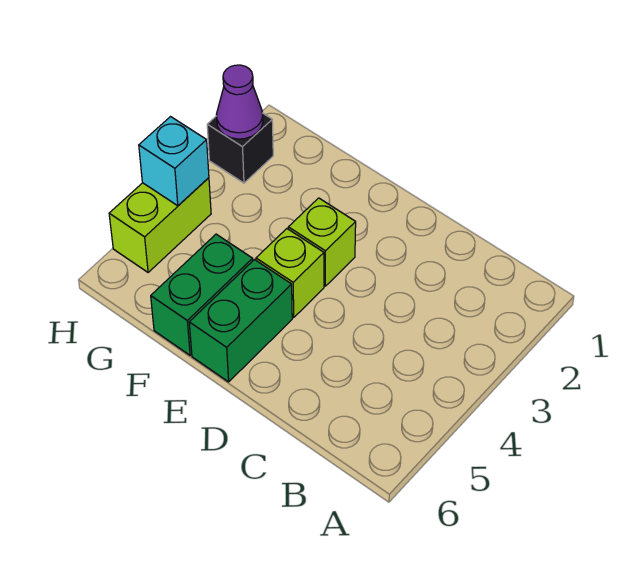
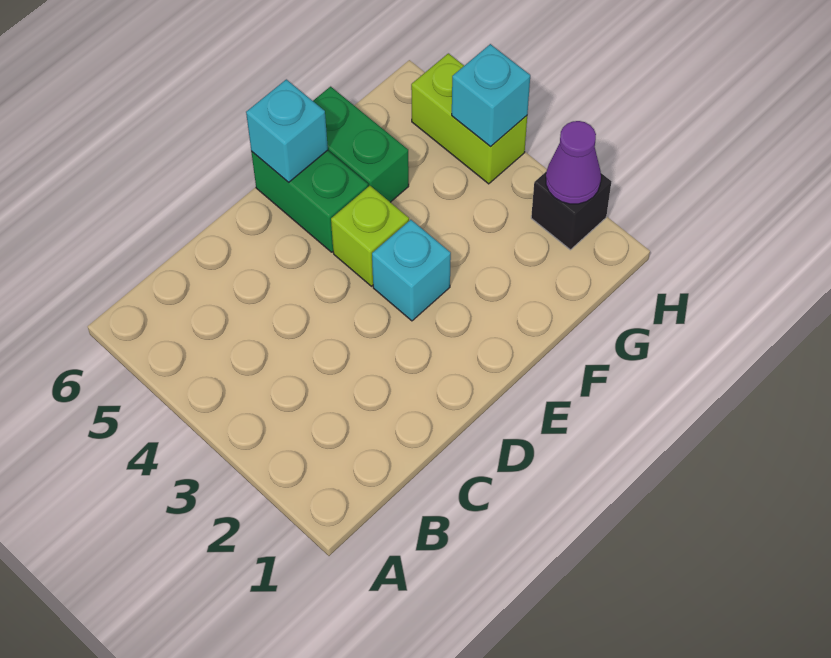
lime brick E3 level 1 -> cyan brick E3 level 1
none -> cyan brick E6 level 2

